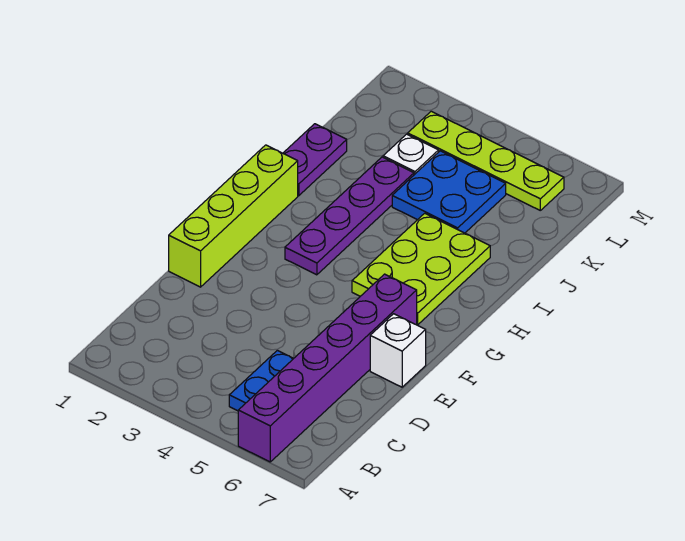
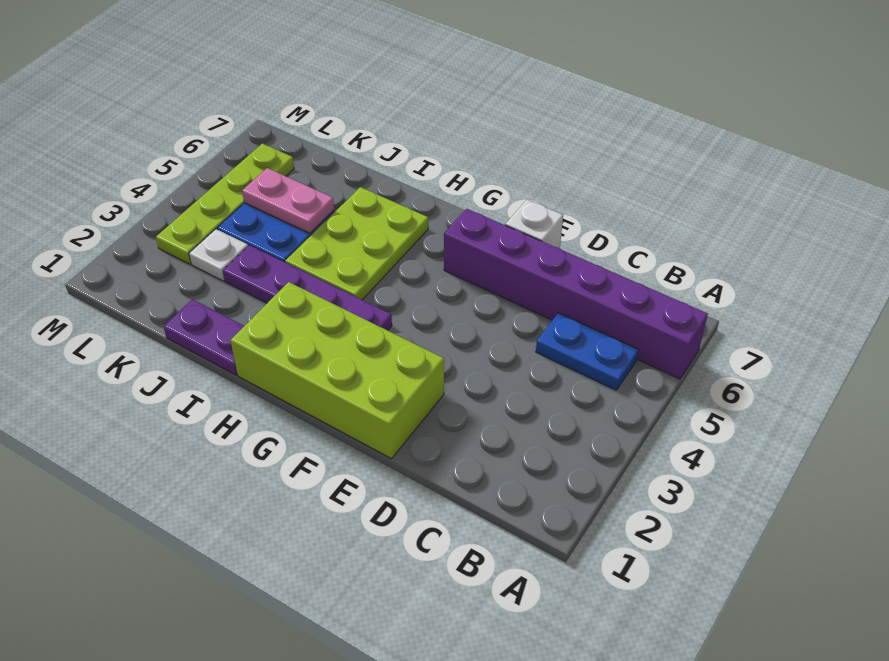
lime brick E1:H1 level 1 -> lime brick E1:H2 level 1
lime plate G5:I6 level 1 -> lime plate H4:I6 level 1
none -> pink plate J5:K5 level 2

